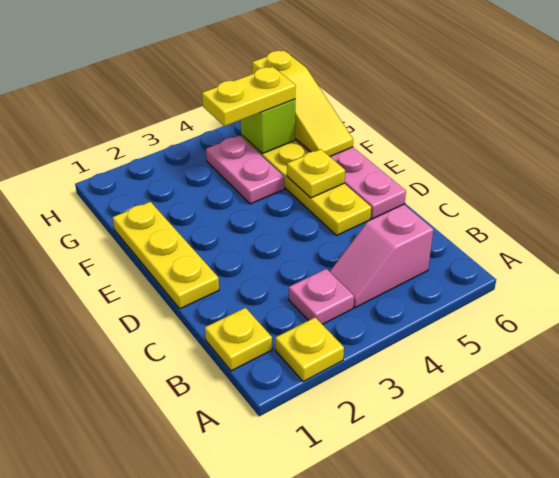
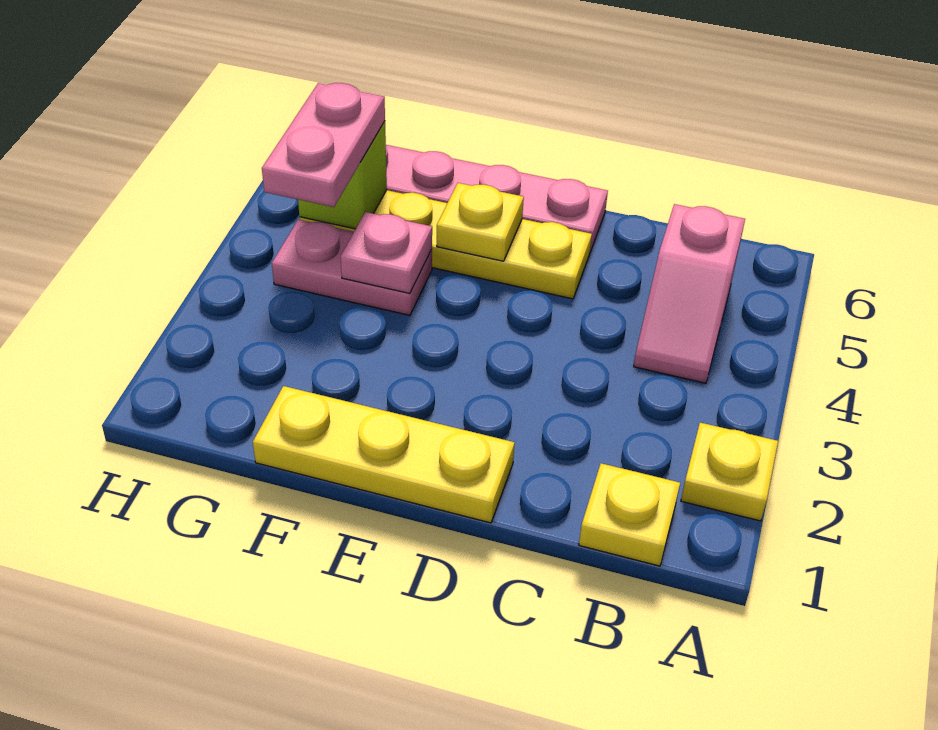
pink plate B3 level 1 -> pink plate F4 level 2
yellow slope F6:H6 level 2 top H -> none
yellow plate G4:G5 level 3 -> pink plate G4:G5 level 3

